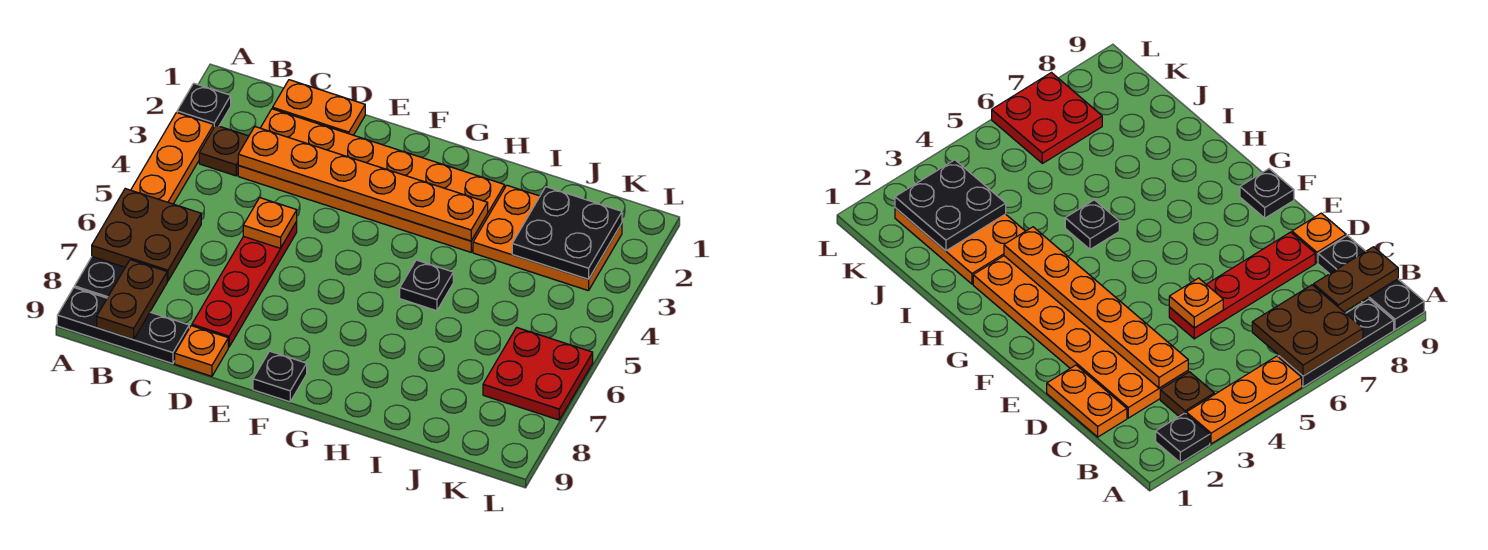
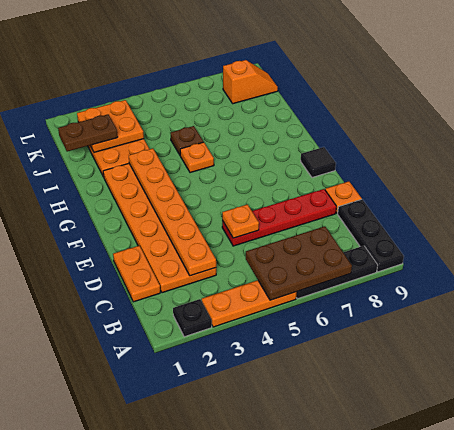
brown plate A6:B7 level 2 -> brown plate A5:B7 level 2
brown plate B3 level 1 -> brown plate I5 level 1
brown plate B8:B9 level 2 -> brown plate J1:J2 level 3
black plate F9 level 1 -> black tile F9 level 1
black plate H5 level 1 -> orange plate H5 level 1
black plate J2:K3 level 2 -> orange plate J2:K3 level 2
red plate K6:L7 level 1 -> none
none -> orange slope K8:K9 level 1 top 8

